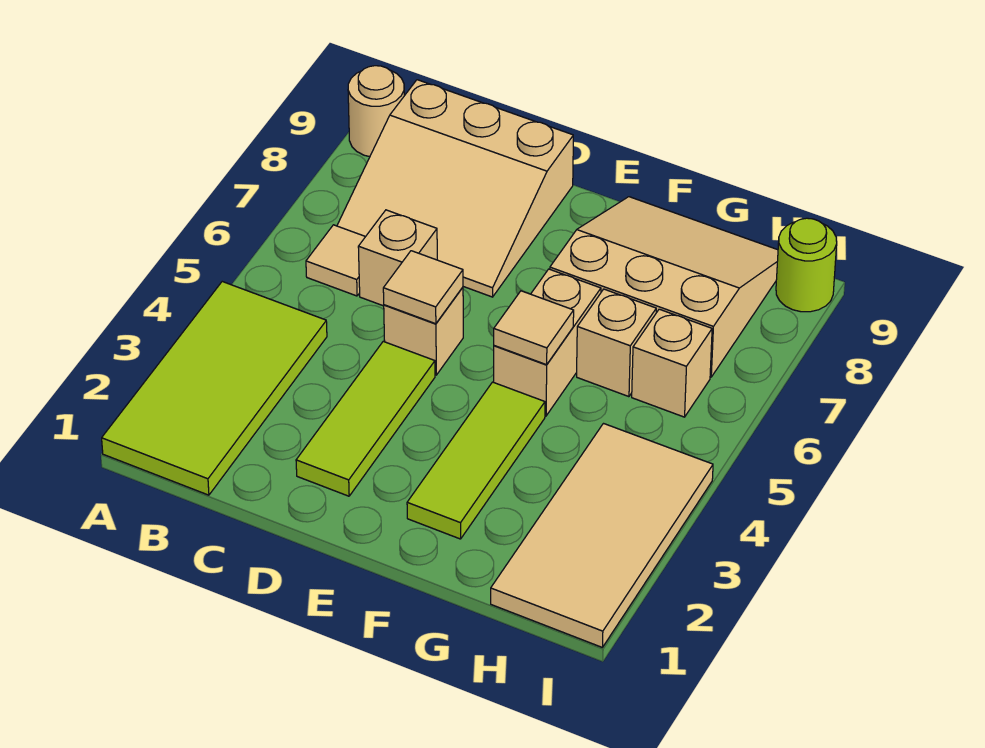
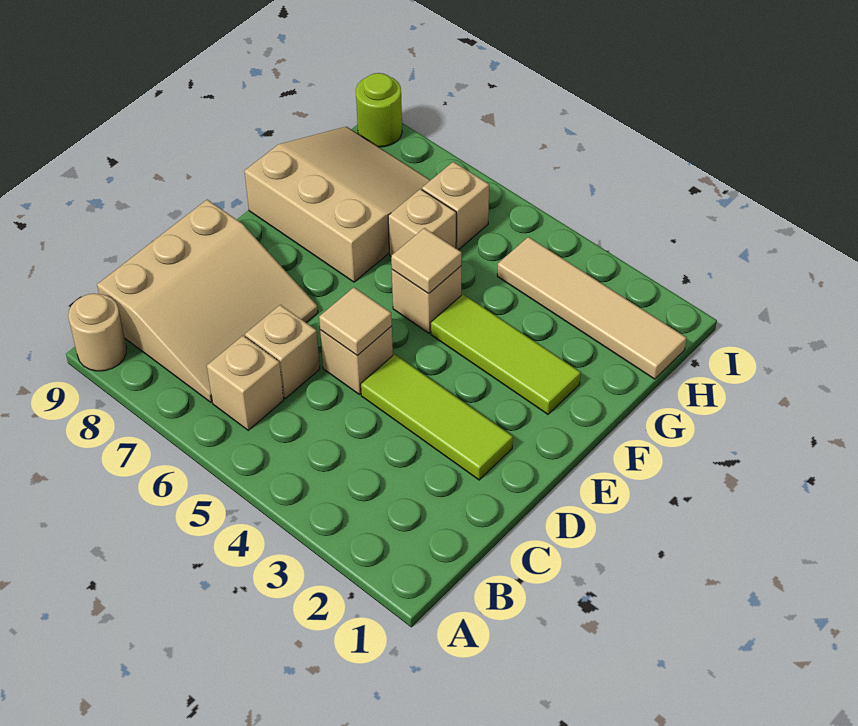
lime tile A1:B4 level 1 -> none
tan tile B6 level 1 -> tan brick B6 level 1
tan brick F5:F6 level 1 -> tan brick F5 level 1
tan slope F7:H9 level 1 top 7 -> tan slope F7:H9 level 1 top F
tan tile H1:I4 level 1 -> tan tile H1:H4 level 1

